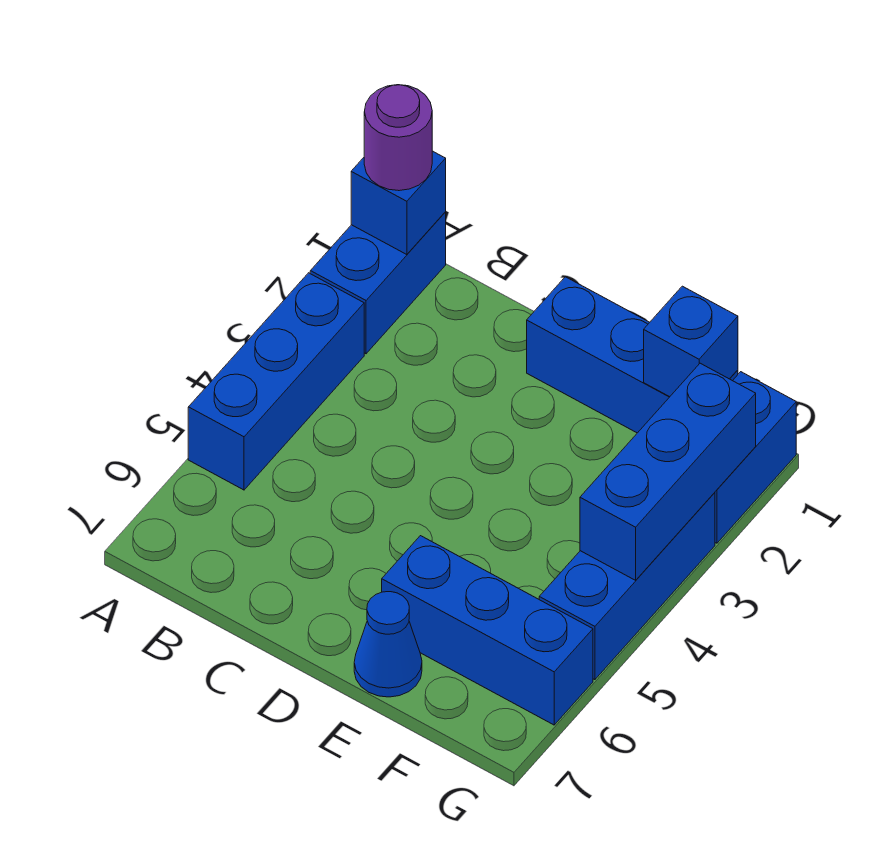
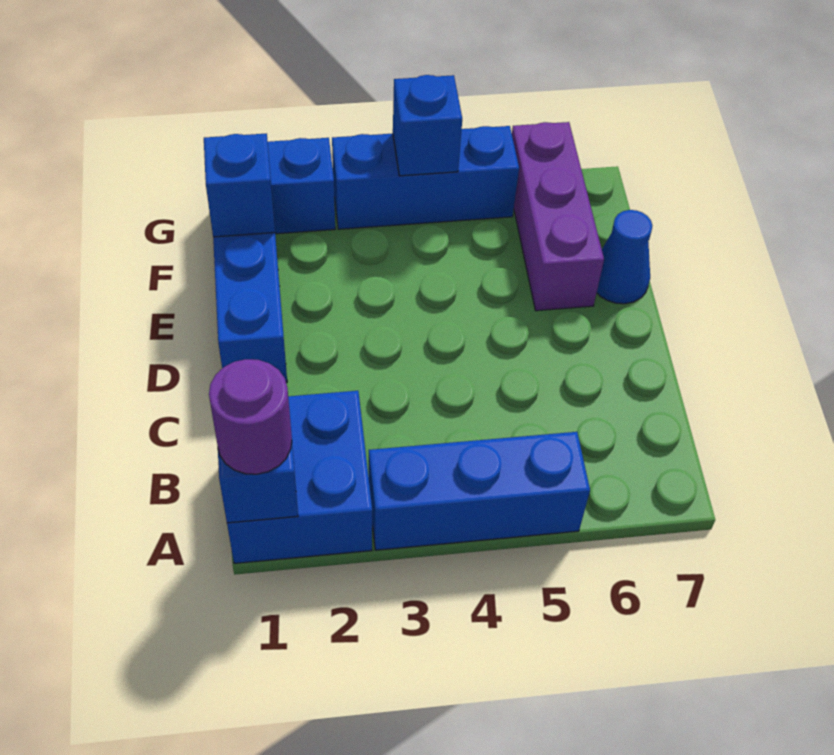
blue brick A1:A2 level 1 -> blue brick A1:B2 level 1
blue brick E6:G6 level 1 -> purple brick E6:G6 level 1
blue brick G2:G4 level 2 -> blue brick G4 level 2

